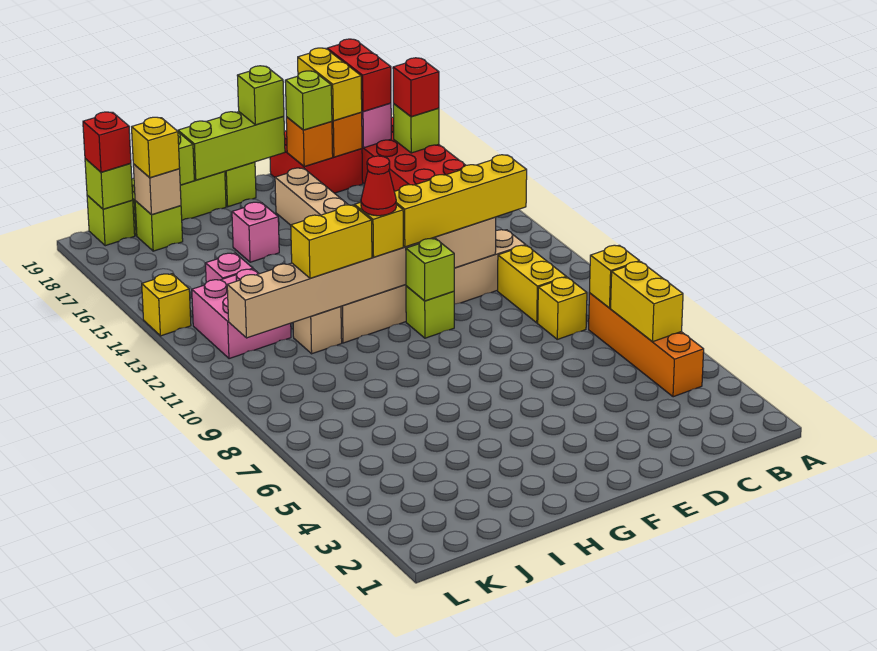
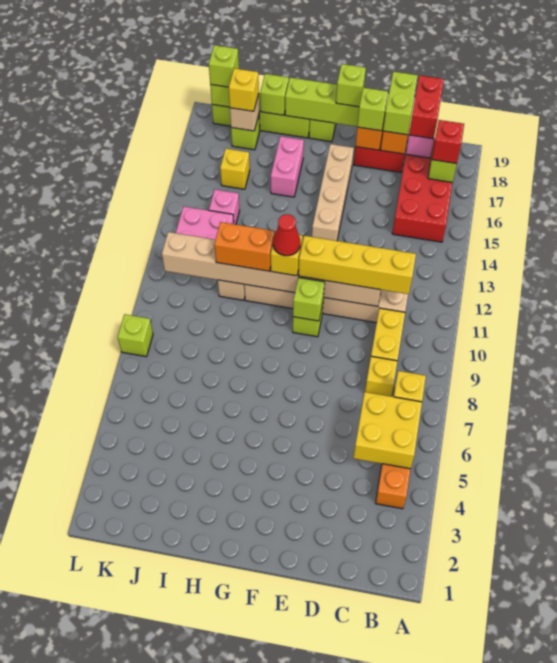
yellow brick B5:B6 level 2 -> yellow brick B5:C6 level 2
yellow brick D18:D19 level 3 -> lime brick D18:D19 level 3
yellow brick H11:I11 level 3 -> orange brick H11:I11 level 3
pink brick H16 level 1 -> pink brick H16:H17 level 1
red brick K19 level 3 -> lime brick K19 level 3
none -> lime brick L8 level 1
yellow brick L14 level 1 -> yellow brick J16 level 1

